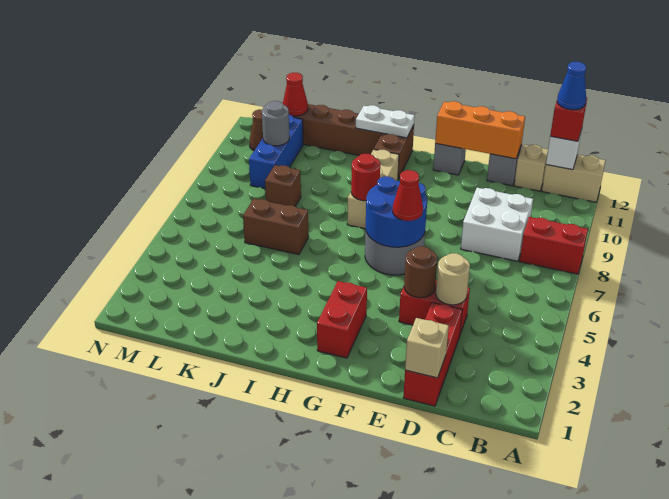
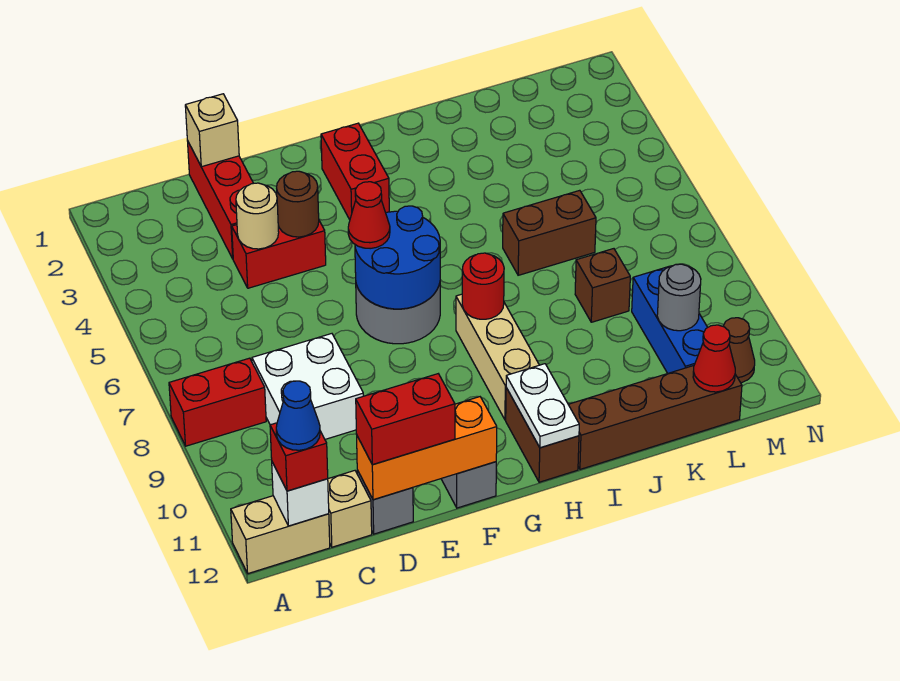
none -> red brick D12:E12 level 3
white plate H12:I12 level 2 -> white plate H11:H12 level 2

